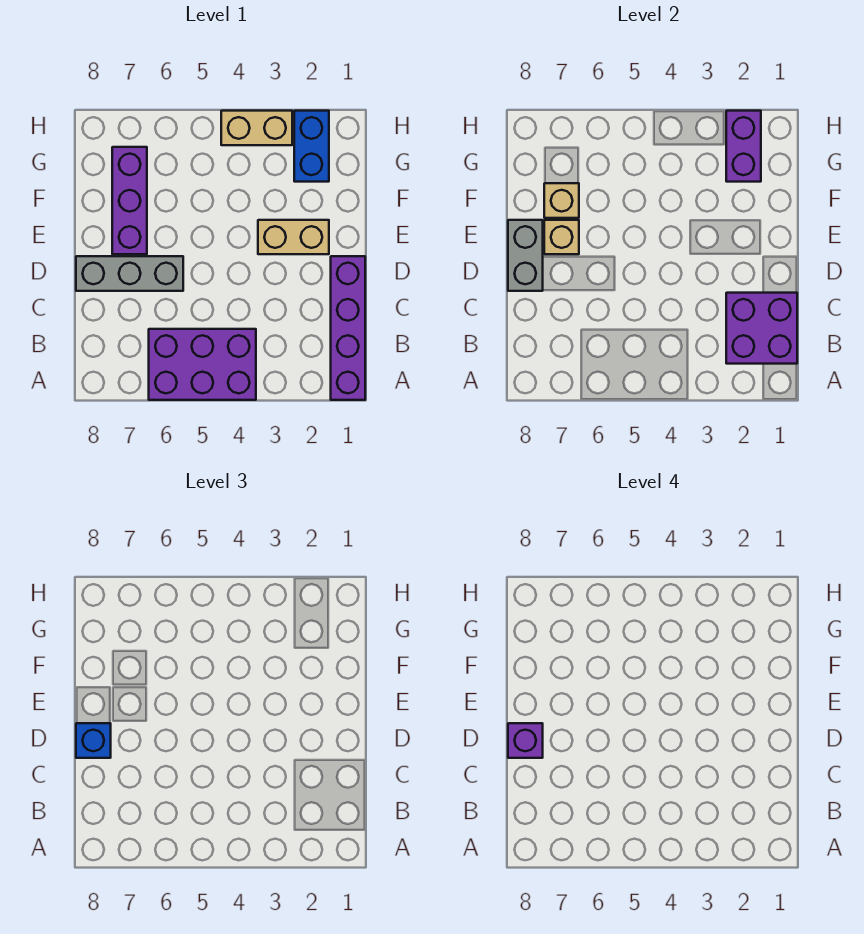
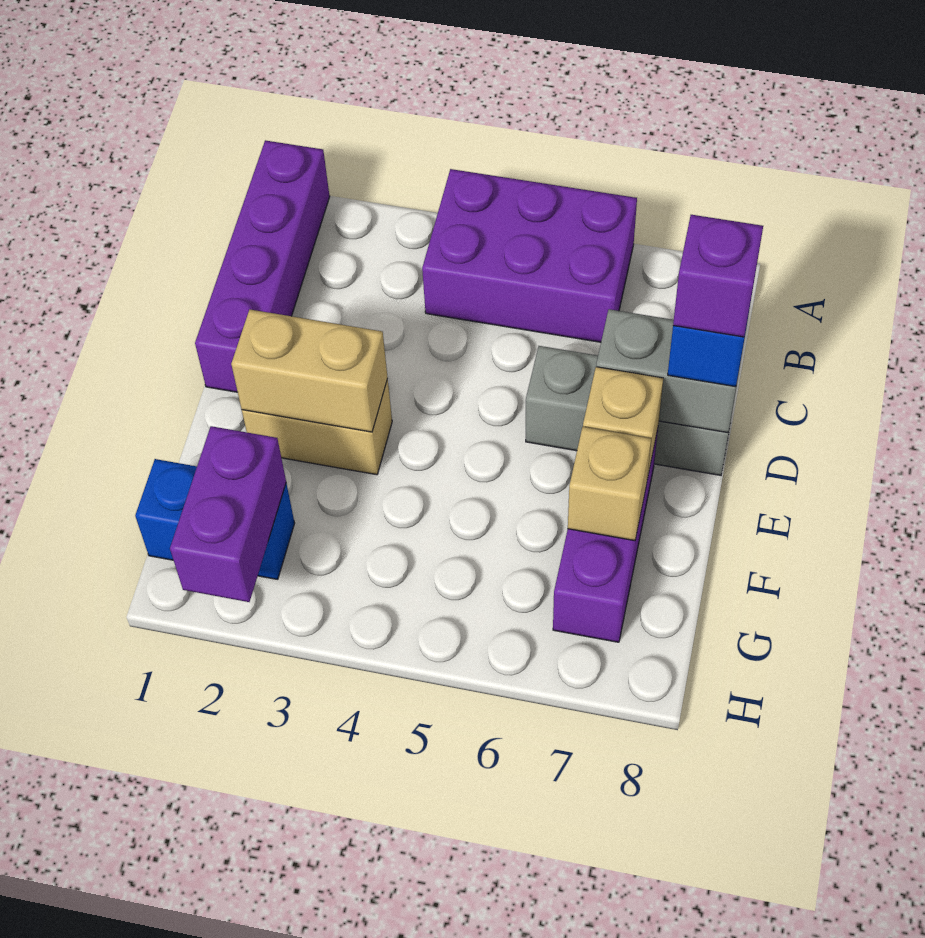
purple brick B1:C2 level 2 -> none
grey brick D8:E8 level 2 -> grey brick D7:D8 level 2
blue brick G2:H2 level 1 -> blue brick G1:G2 level 1
tan brick H3:H4 level 1 -> tan brick E2:E3 level 2

